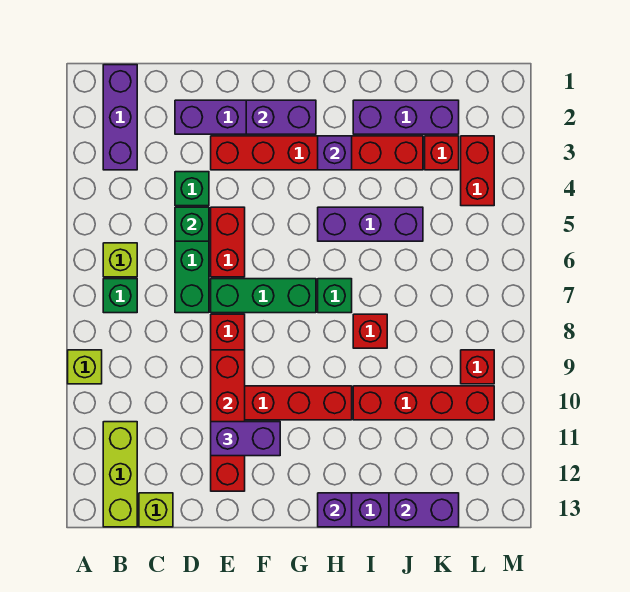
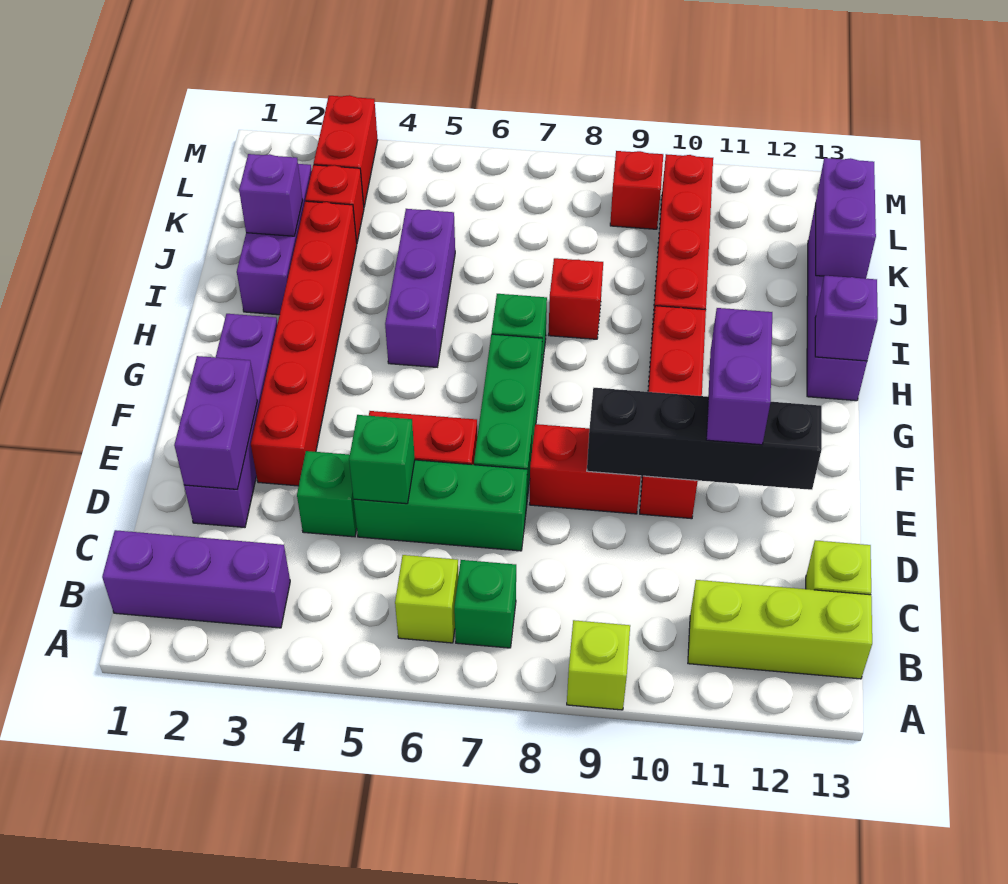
red brick E9:E12 level 2 -> black brick E9:E12 level 2
purple brick F2:G2 level 2 -> purple brick D2:E2 level 2
purple brick H3 level 2 -> purple brick J2 level 2
red brick L3:L4 level 1 -> red brick L3:M3 level 1

